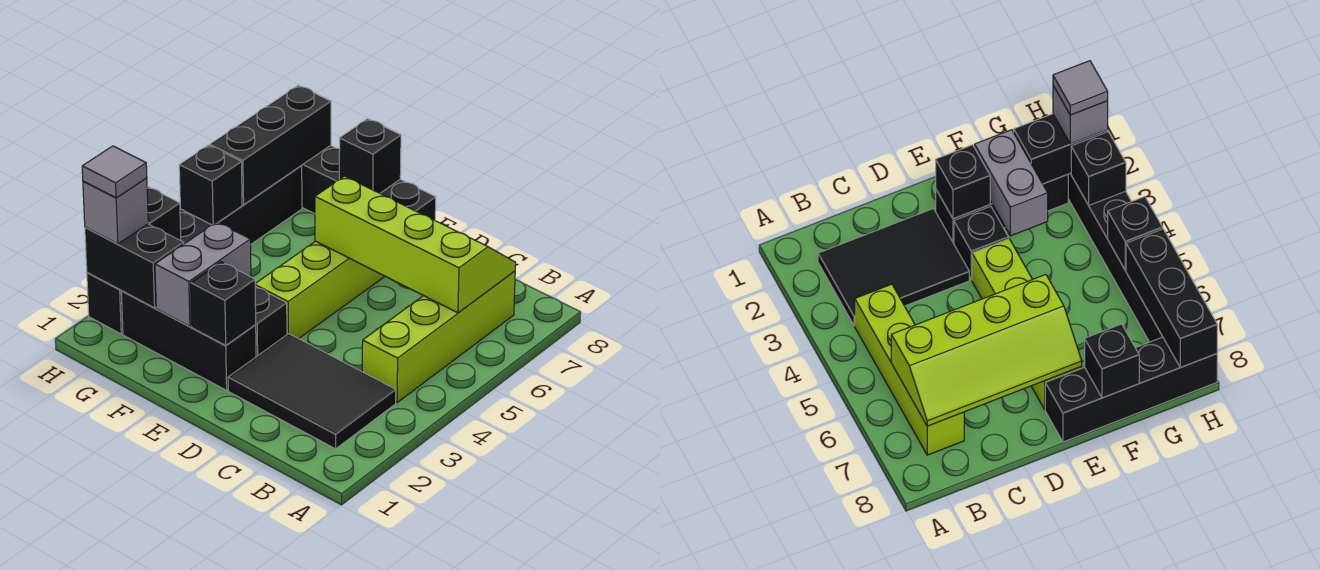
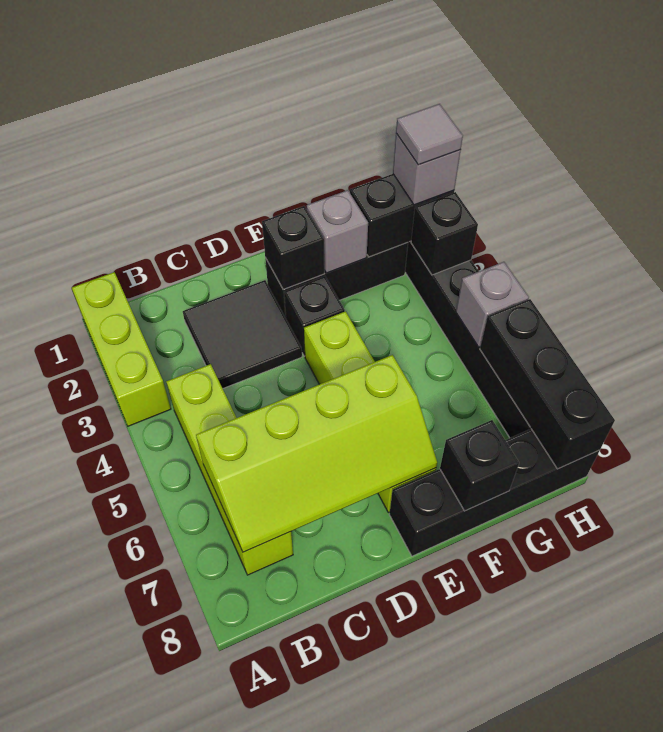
none -> lime brick A1:A3 level 1
black tile B2:D3 level 1 -> black tile C2:D3 level 1
grey brick F2:F3 level 2 -> grey brick F2 level 2
black brick H5 level 2 -> grey brick H5 level 2

